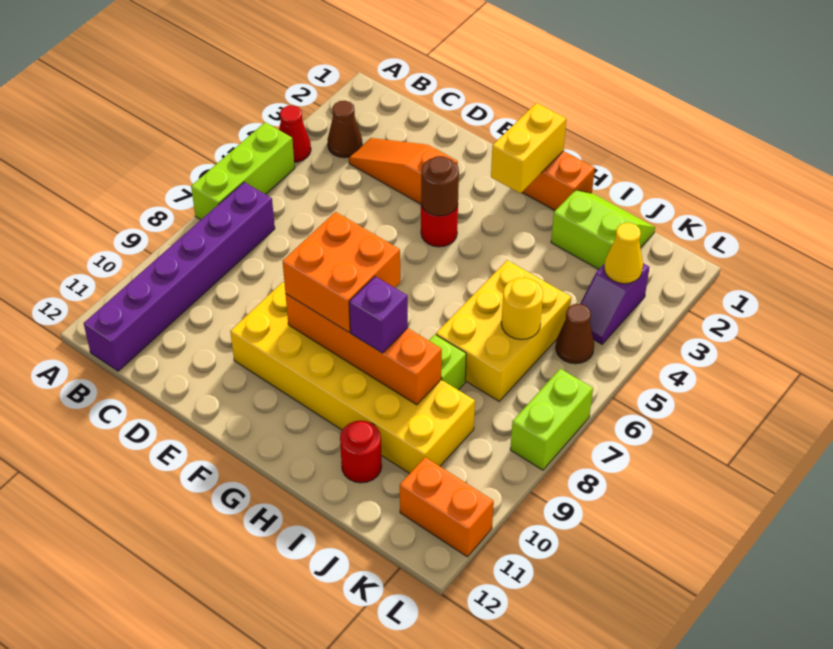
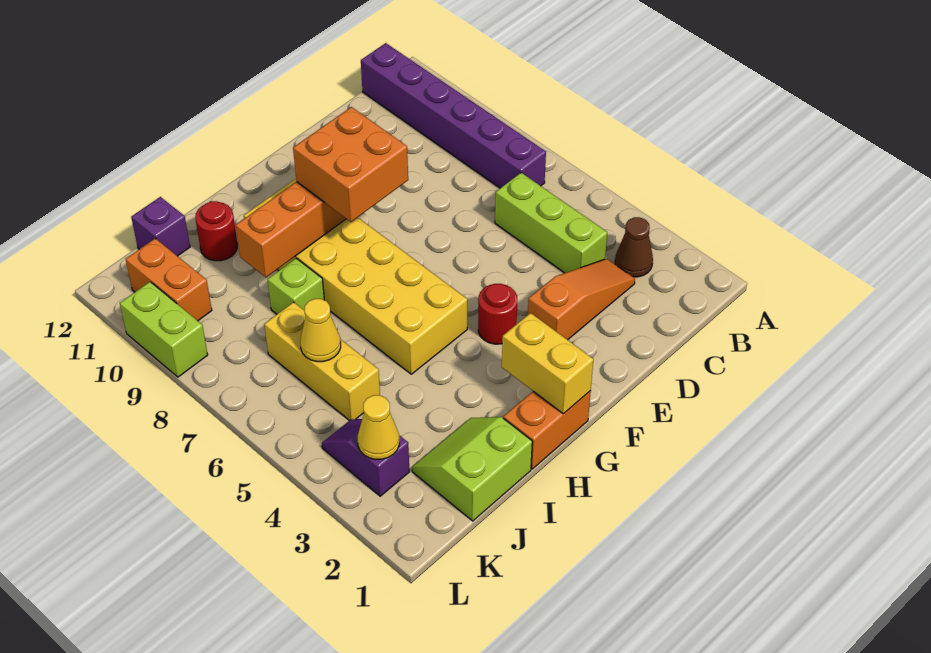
red cone A4 level 1 -> none
lime brick A5:A7 level 1 -> lime brick C4:C6 level 1
yellow brick E9:J10 level 1 -> yellow brick G5:H10 level 1
brown round brick F4 level 2 -> none
purple brick H9 level 3 -> purple brick J12 level 1
lime slope I1:J2 level 1 top 2 -> lime slope I1:J2 level 1 top 1
yellow brick I5:J7 level 1 -> yellow brick J5:J7 level 1
yellow round brick J6 level 2 -> yellow cone J6 level 2
brown cone K5 level 1 -> none
orange brick K11:L11 level 1 -> orange brick K10:K11 level 1
lime brick L7:L8 level 1 -> lime brick L9:L10 level 1

